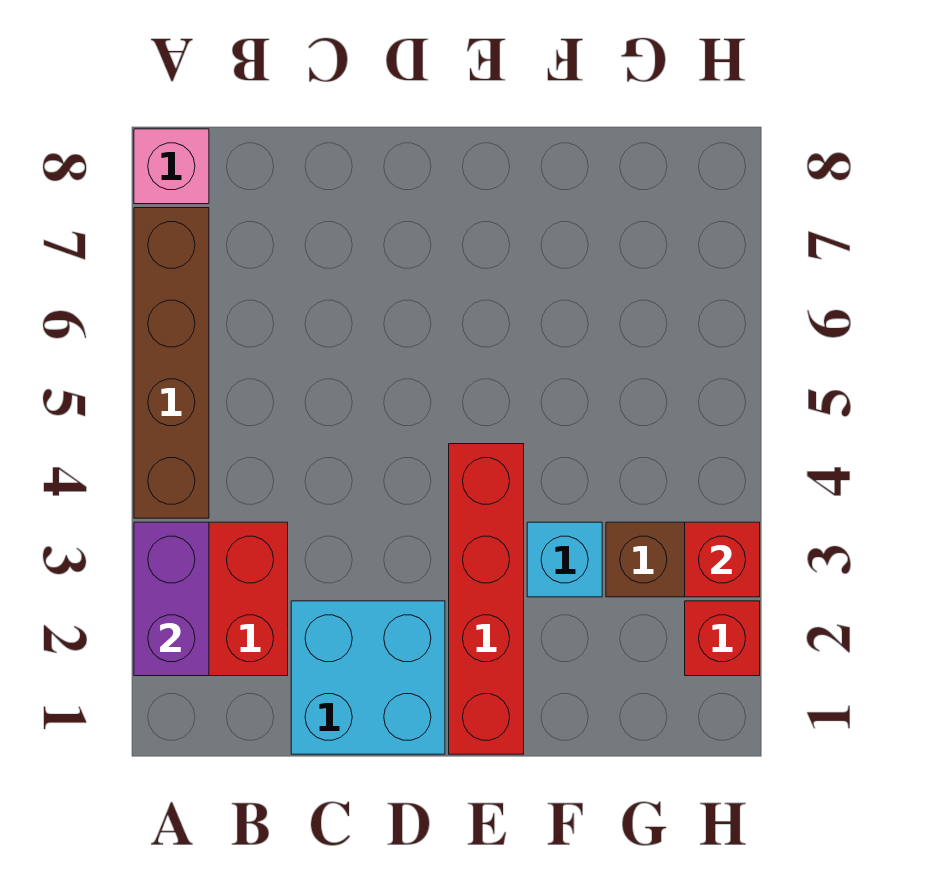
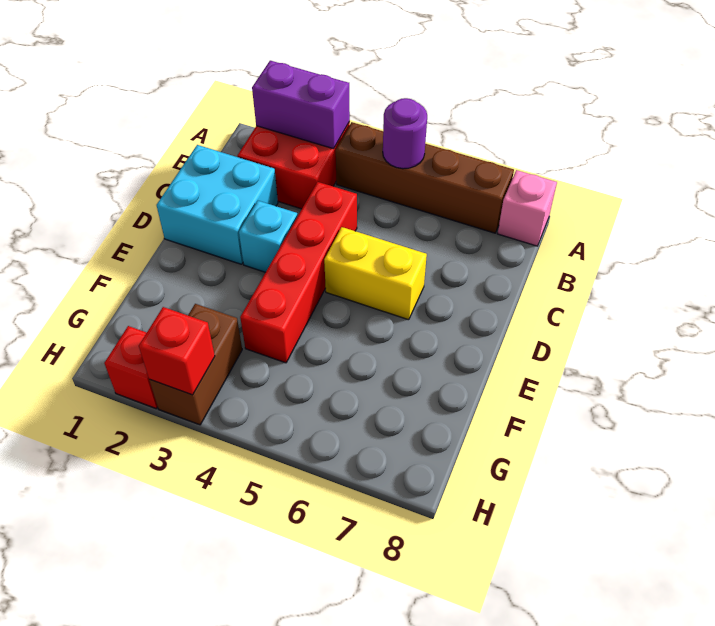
none -> purple round brick A5 level 2
none -> yellow brick D5:D6 level 1
red brick E1:E4 level 1 -> red brick C4:F4 level 1
cyan brick F3 level 1 -> cyan brick D3 level 1

